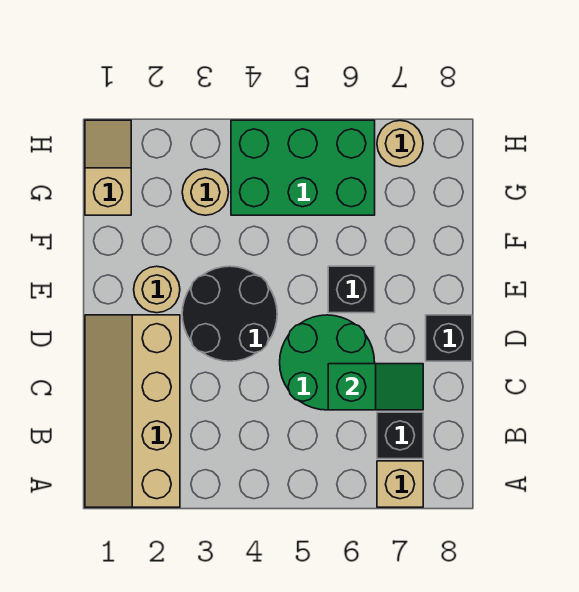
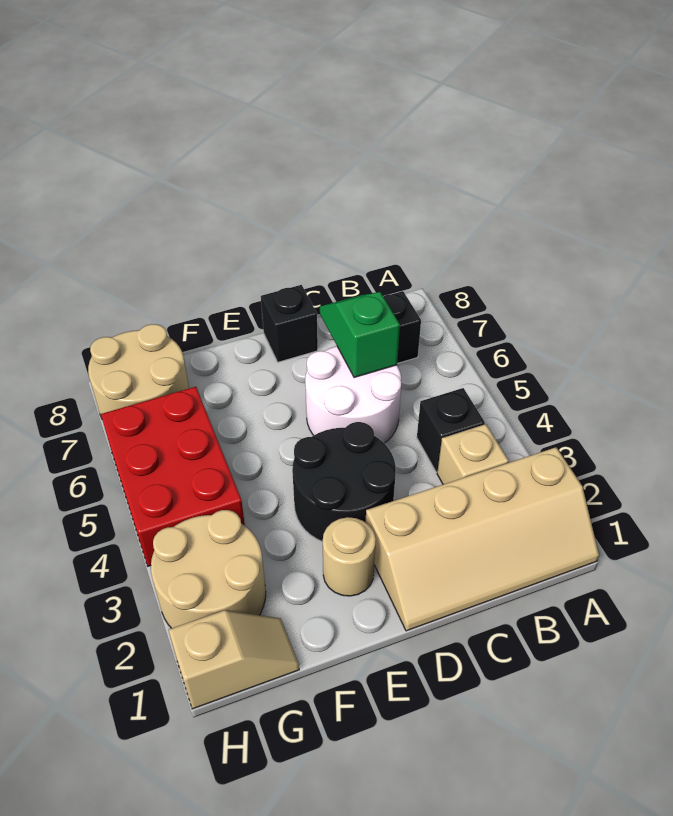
tan brick A7 level 1 -> tan brick B3 level 1
green round brick C5:D6 level 1 -> white round brick C5:D6 level 1
black brick E6 level 1 -> black brick B4 level 1
tan slope G1:H1 level 1 top G -> tan slope G1:H1 level 1 top H
tan round brick G3 level 1 -> tan round brick G2:H3 level 1
green brick G4:H6 level 1 -> red brick G4:H6 level 1
tan round brick H7 level 1 -> tan round brick G7:H8 level 1

